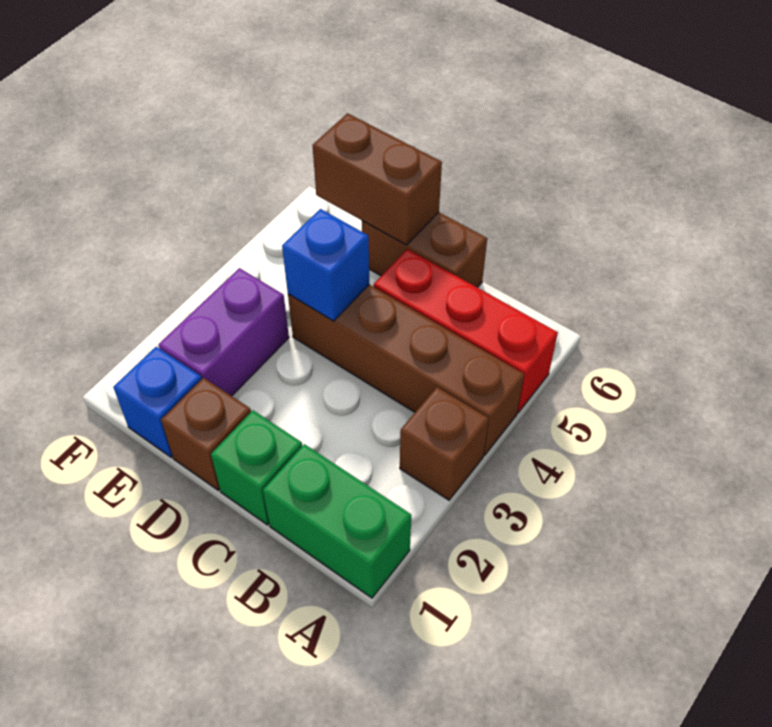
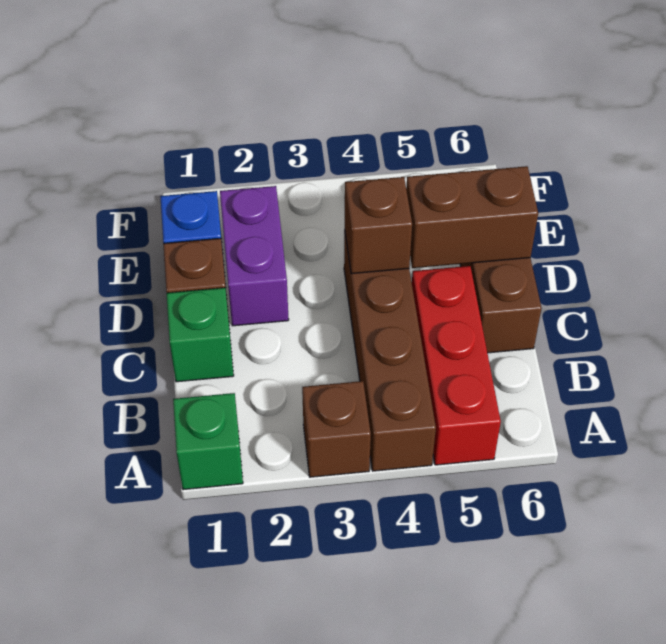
green brick A1:B1 level 1 -> green brick A1 level 1
blue brick D4 level 2 -> brown brick D4 level 2
brown brick D6:E6 level 2 -> brown brick D5:D6 level 2
purple brick E2:E3 level 1 -> purple brick D2:E2 level 1

